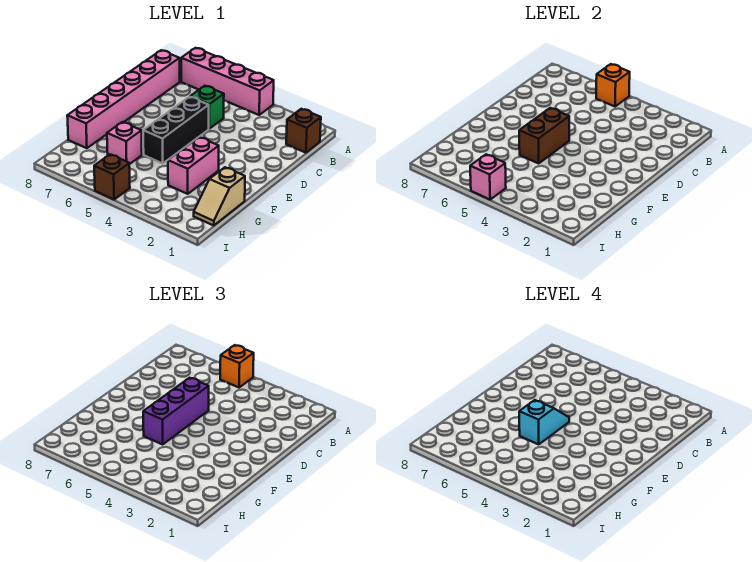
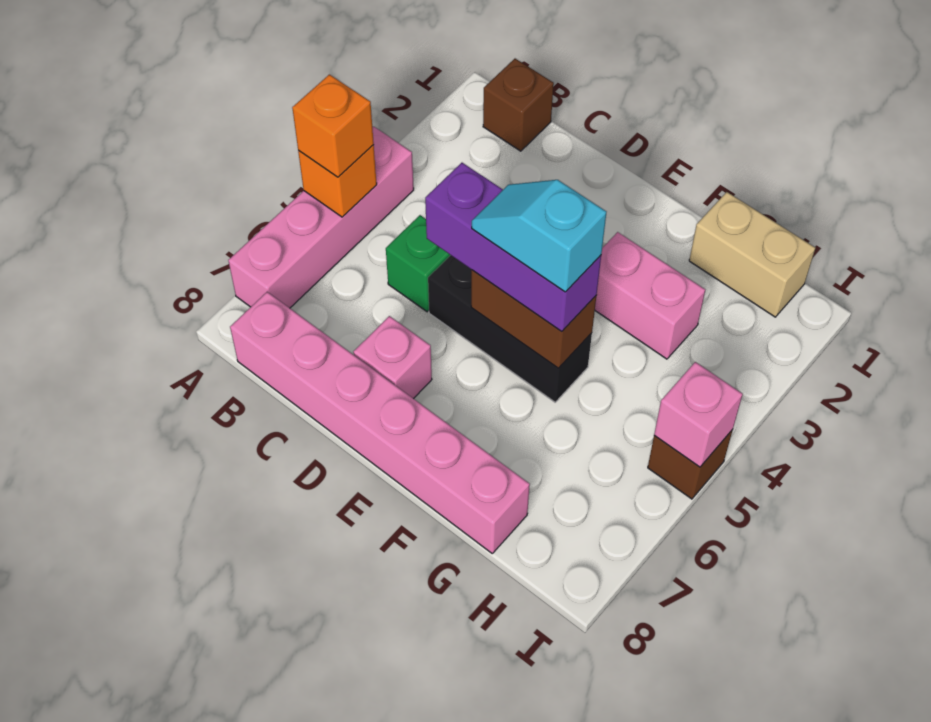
tan slope G1:H1 level 1 top G -> tan brick G1:H1 level 1
pink brick G6 level 1 -> pink brick D7 level 1

